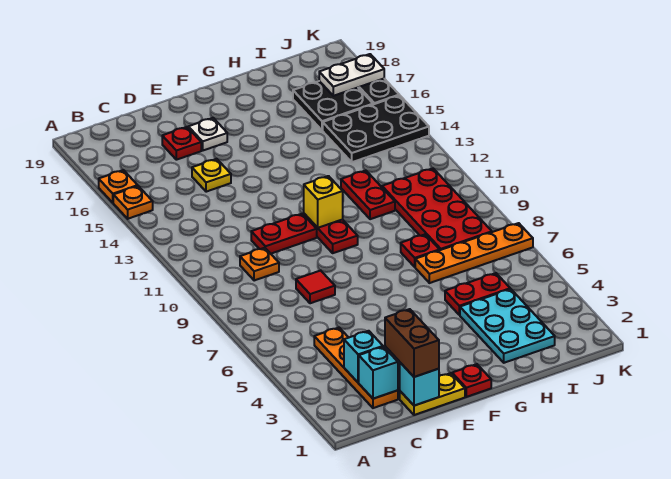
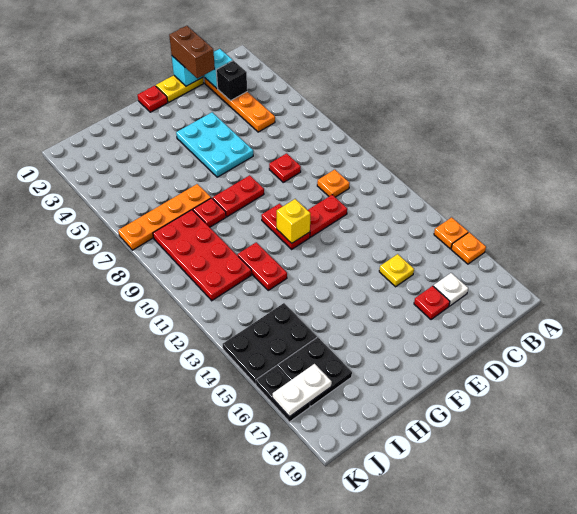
cyan brick C3 level 2 -> black brick C3 level 2
red tile D8 level 1 -> red plate D8 level 1
white plate E17 level 1 -> white plate C17 level 1
cyan plate H2:I4 level 1 -> cyan plate E4:F6 level 1
red plate H5:I5 level 1 -> red plate F8:G8 level 1

